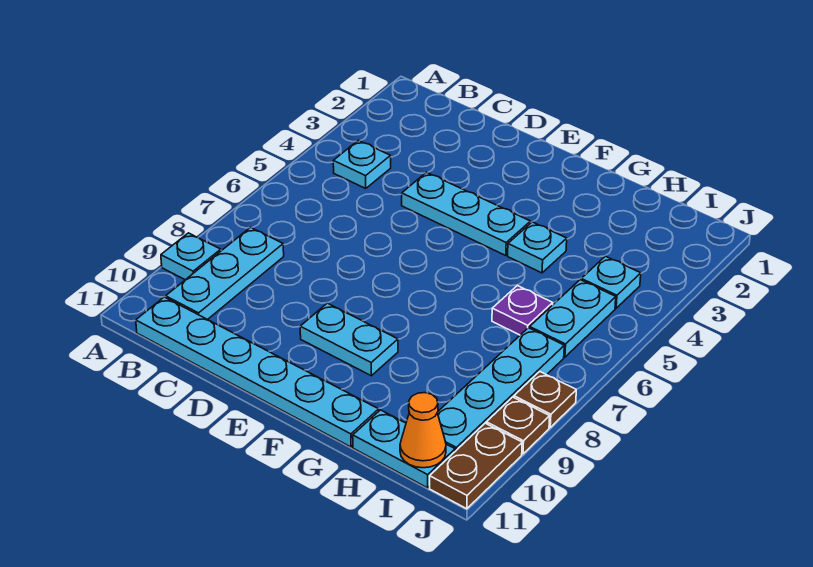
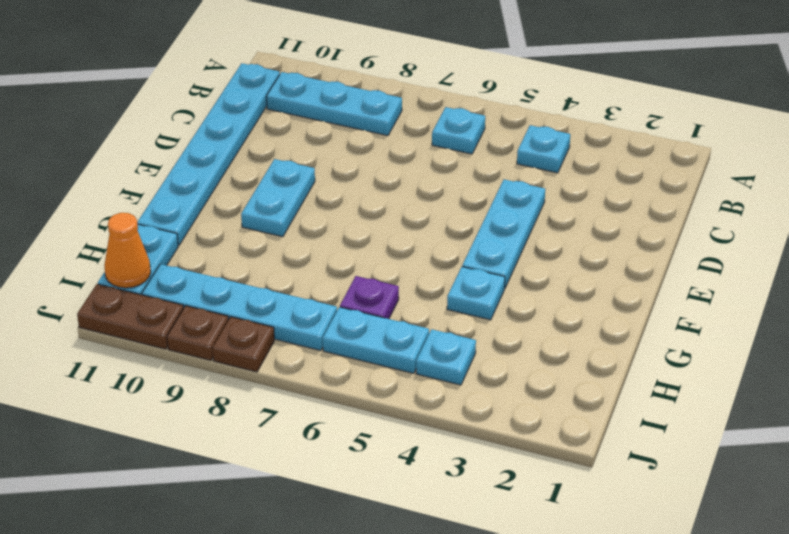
cyan plate A9 level 1 -> cyan plate B6 level 1

